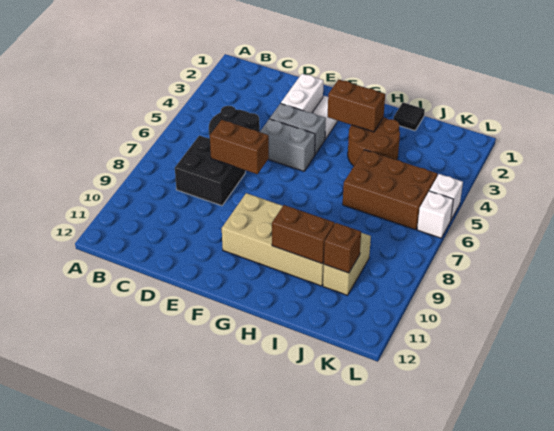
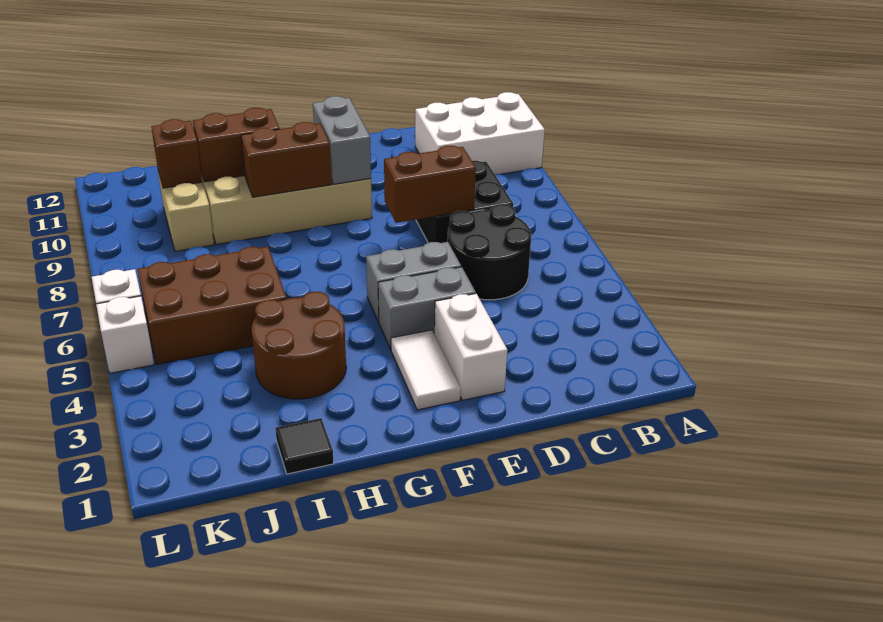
none -> white brick A10:C11 level 1
none -> grey brick F9:F10 level 2
brown brick G3:H3 level 2 -> brown brick G9:H9 level 2

